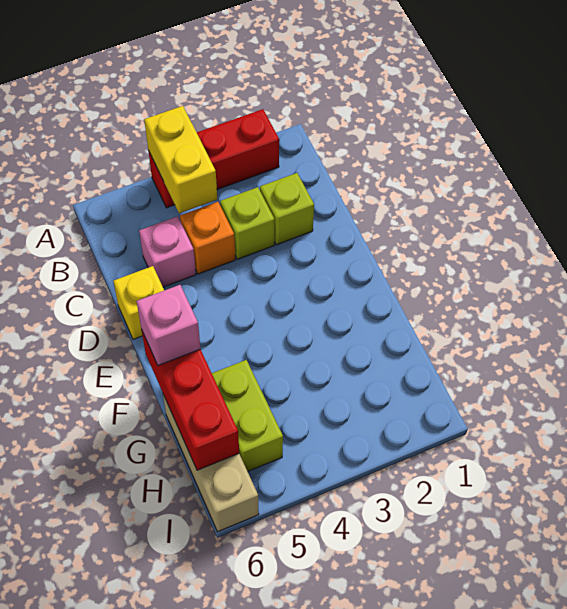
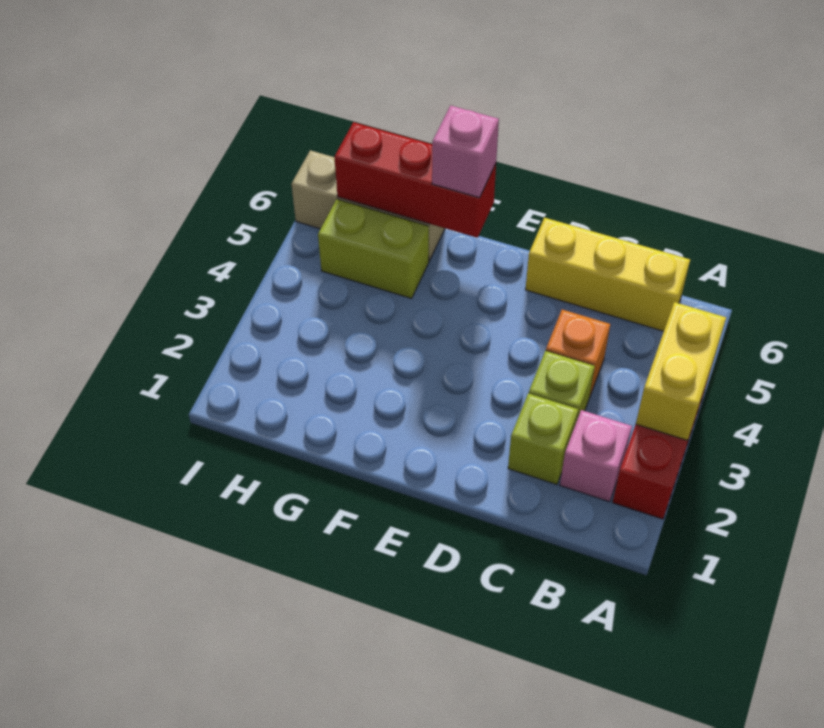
yellow brick A4:B4 level 2 -> yellow brick A3:A4 level 2
pink brick C5 level 1 -> pink brick B2 level 1
yellow brick D6 level 1 -> yellow brick B6:D6 level 1

